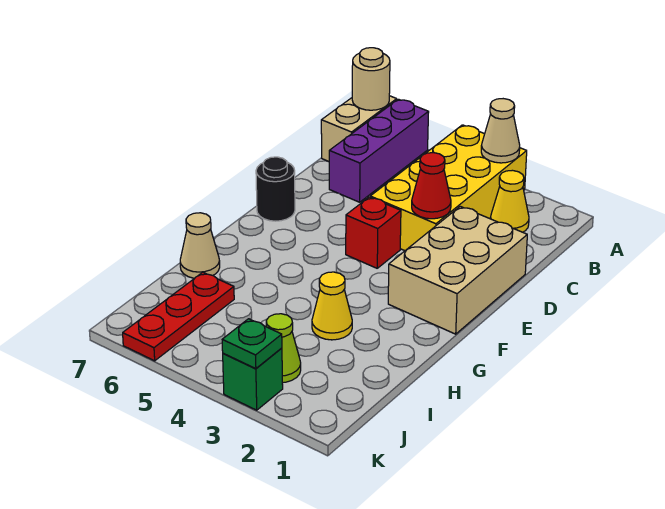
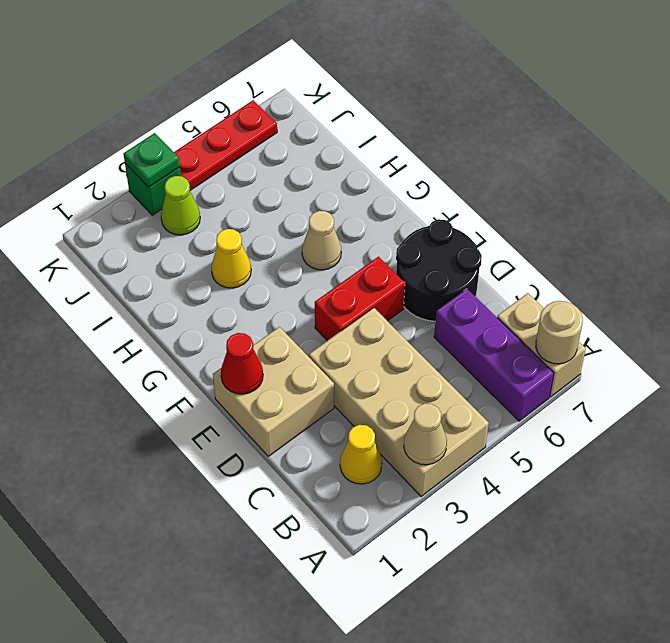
yellow brick A3:D4 level 1 -> tan brick A3:D4 level 1
tan brick D1:F2 level 1 -> tan brick D1:E2 level 1
red cone D3 level 2 -> red cone E1 level 2
red brick E4 level 1 -> red brick E4:E5 level 1
black round brick E7 level 1 -> black round brick D6:E7 level 1
tan cone H7 level 1 -> tan cone G5 level 1
red plate I6:K6 level 1 -> red plate K4:K6 level 1

